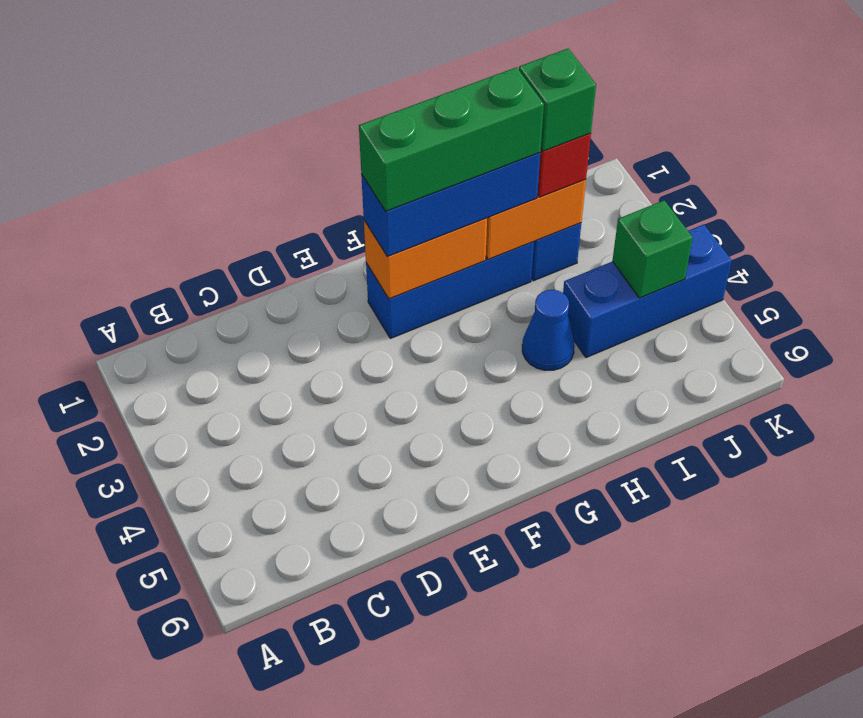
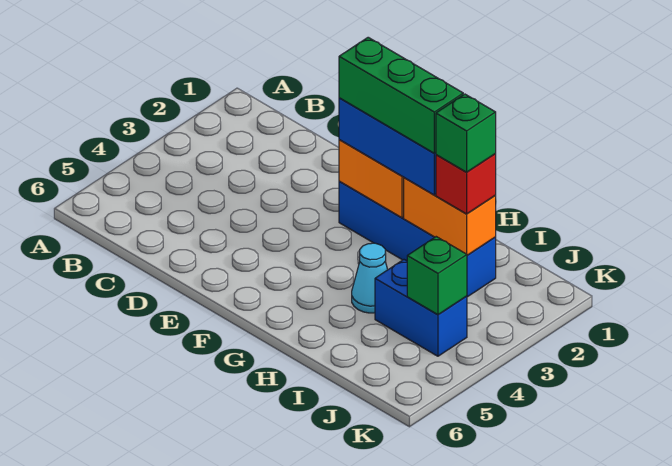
blue cone H4 level 1 -> cyan cone H4 level 1
blue brick I4:K4 level 1 -> blue brick I4:J4 level 1

